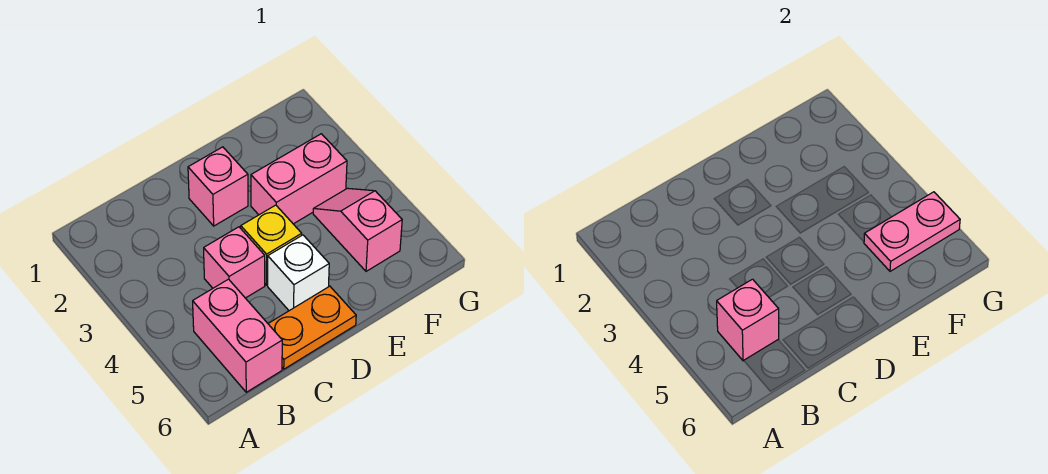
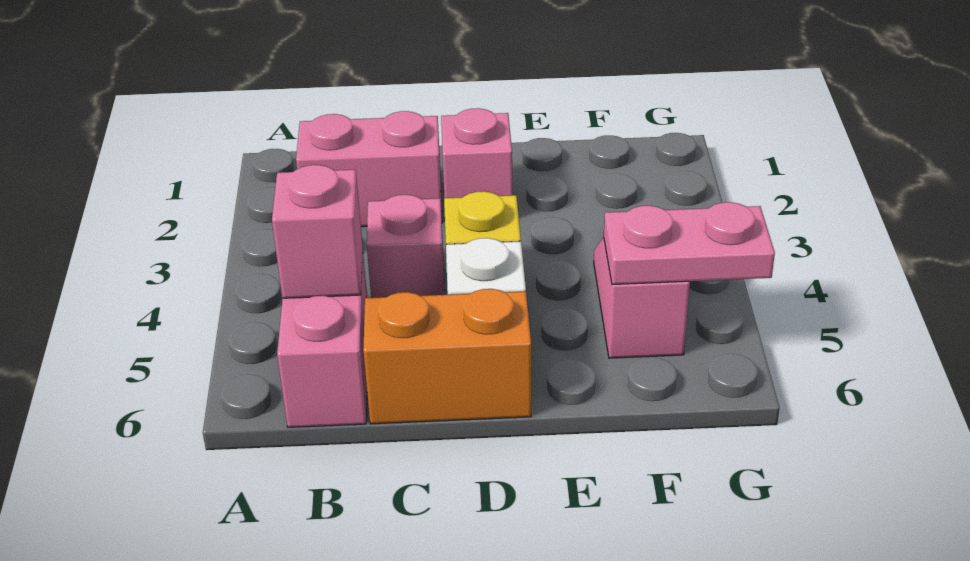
orange plate C6:D6 level 1 -> orange brick C6:D6 level 1
pink brick E3:F3 level 1 -> pink brick B2:C2 level 1

